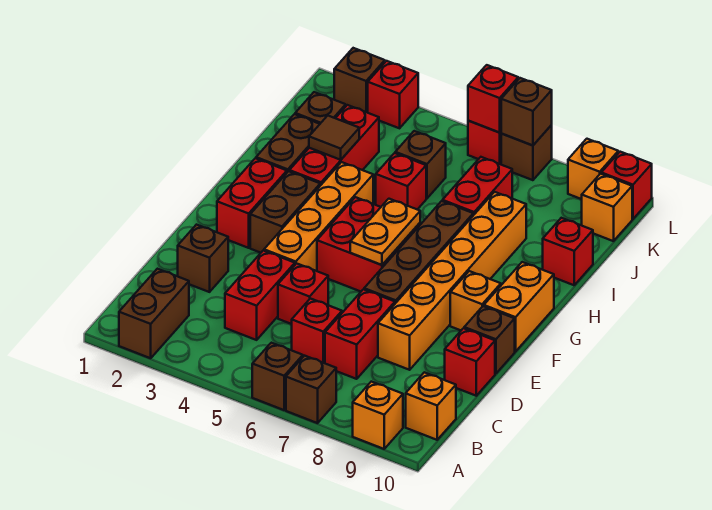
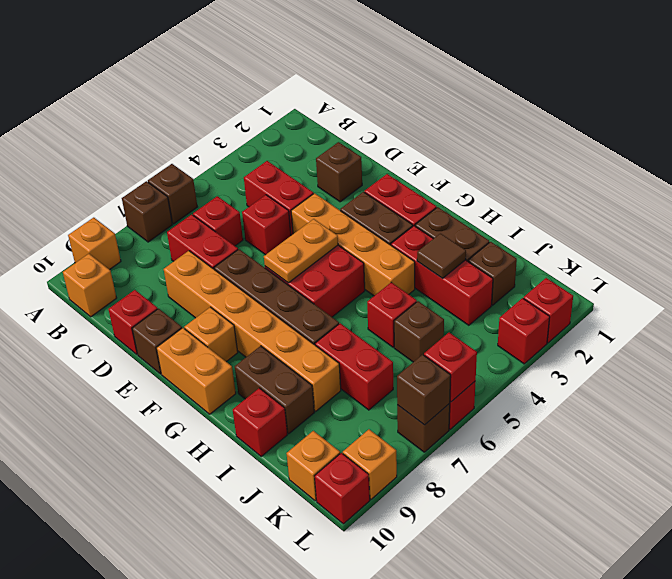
brown brick A2:B2 level 1 -> brown brick H9:I9 level 1
orange plate F6:G6 level 2 -> orange plate F5:F6 level 2
brown brick L2 level 1 -> red brick L2 level 1

